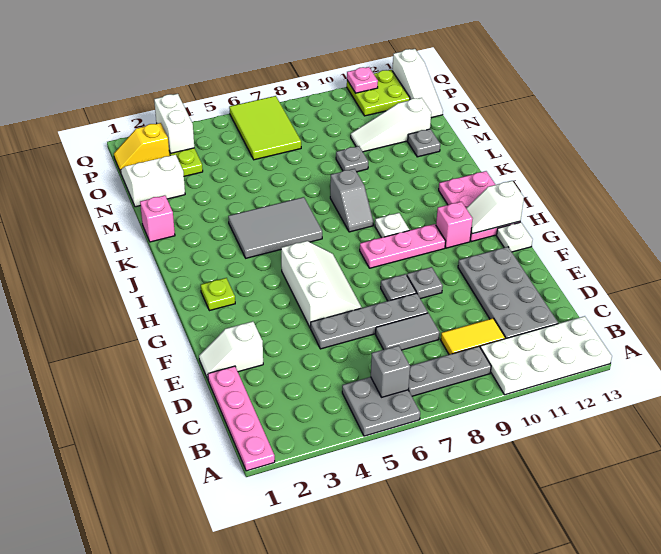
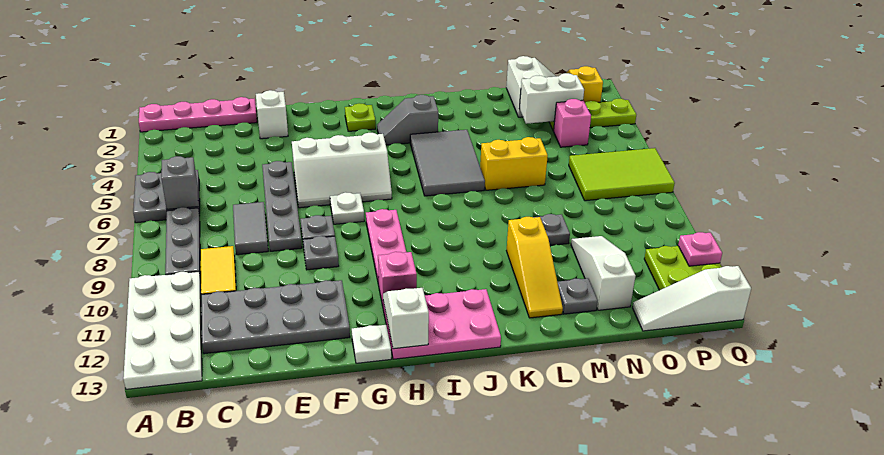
white plate I9 level 1 -> white plate G7 level 1
grey slope J8:K8 level 1 top K -> grey slope I3:J3 level 1 top J
pink brick L1 level 1 -> pink brick O4 level 1
none -> yellow brick L6:M6 level 1
none -> yellow slope L10:L12 level 1 top 10
white brick P3:Q3 level 2 -> white brick N3:O3 level 2

